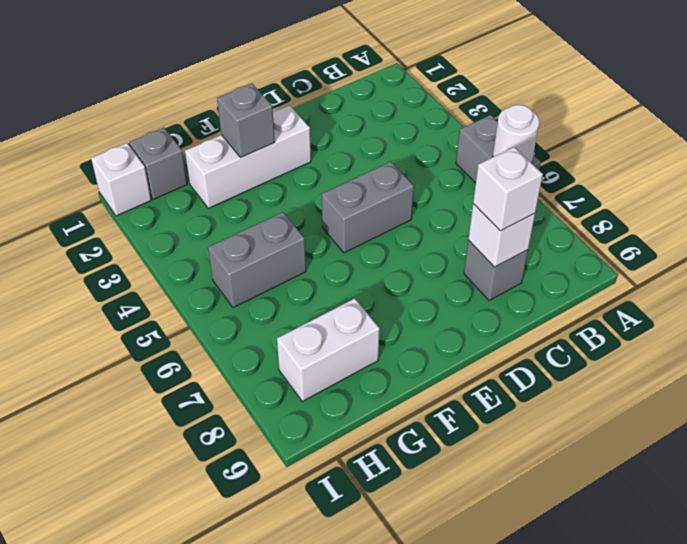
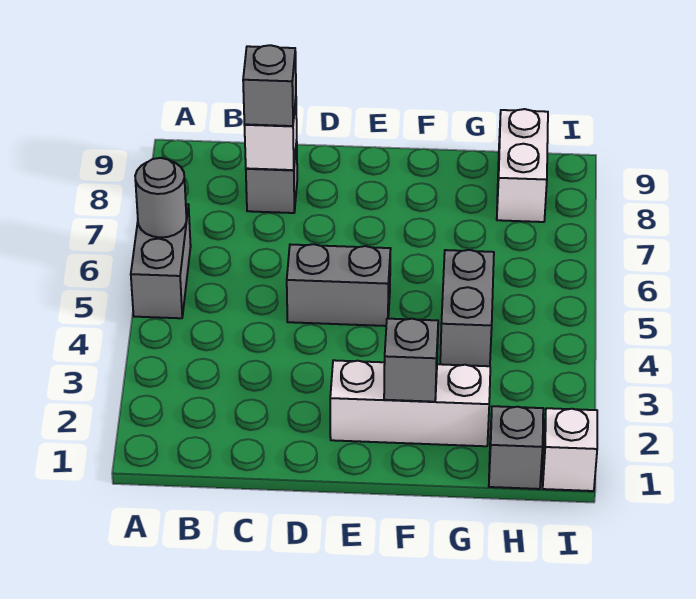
white round brick A6 level 2 -> grey round brick A6 level 2
white brick C8 level 3 -> grey brick C8 level 3
grey brick G5:H5 level 1 -> grey brick G4:G5 level 1
white brick G8:H8 level 1 -> white brick H8:H9 level 1

